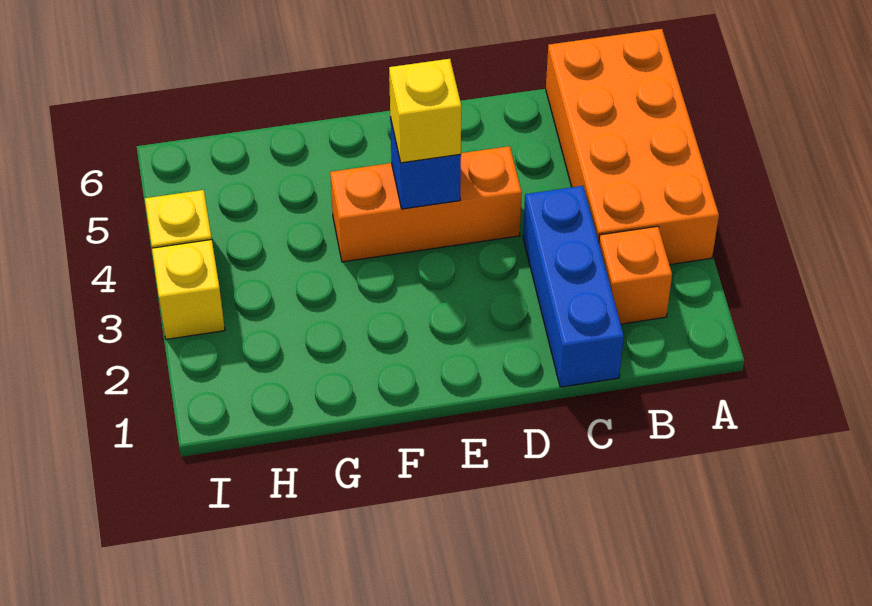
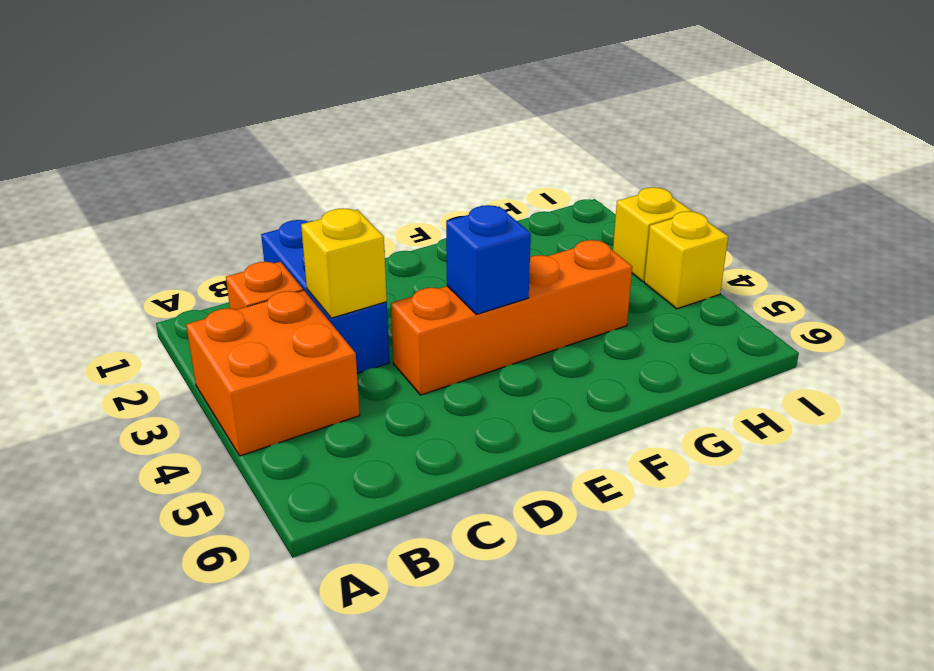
orange brick A3:B6 level 1 -> orange brick A3:B4 level 1
orange brick D4:F4 level 1 -> orange brick D4:G4 level 1
yellow brick E4 level 3 -> yellow brick C3 level 2

